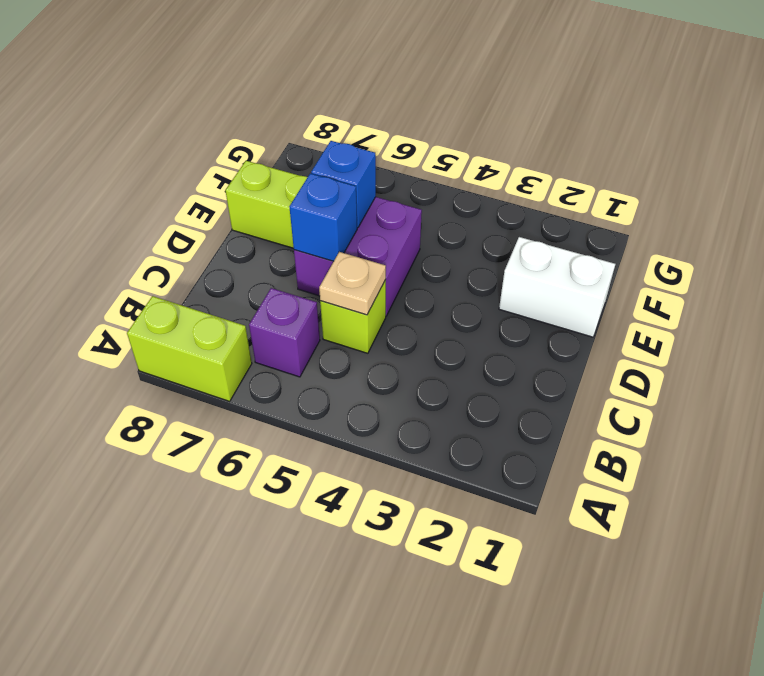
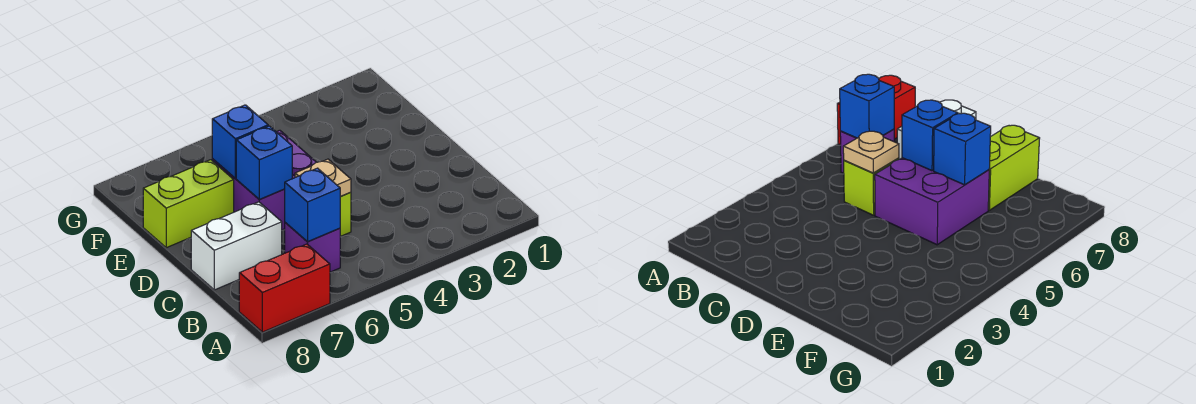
lime brick A7:A8 level 1 -> red brick A7:A8 level 1
none -> blue brick B6 level 2
white brick E1:E2 level 1 -> white brick C7:C8 level 1

